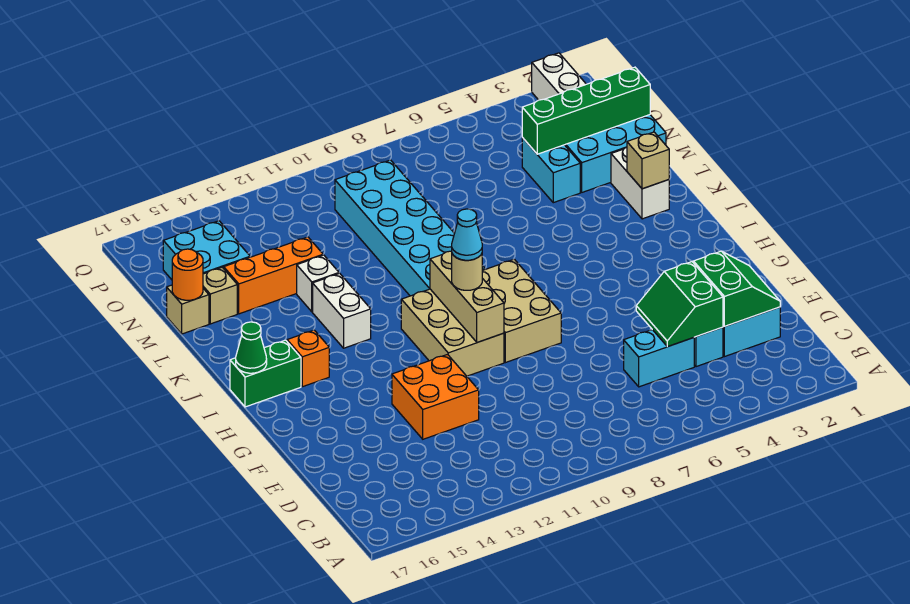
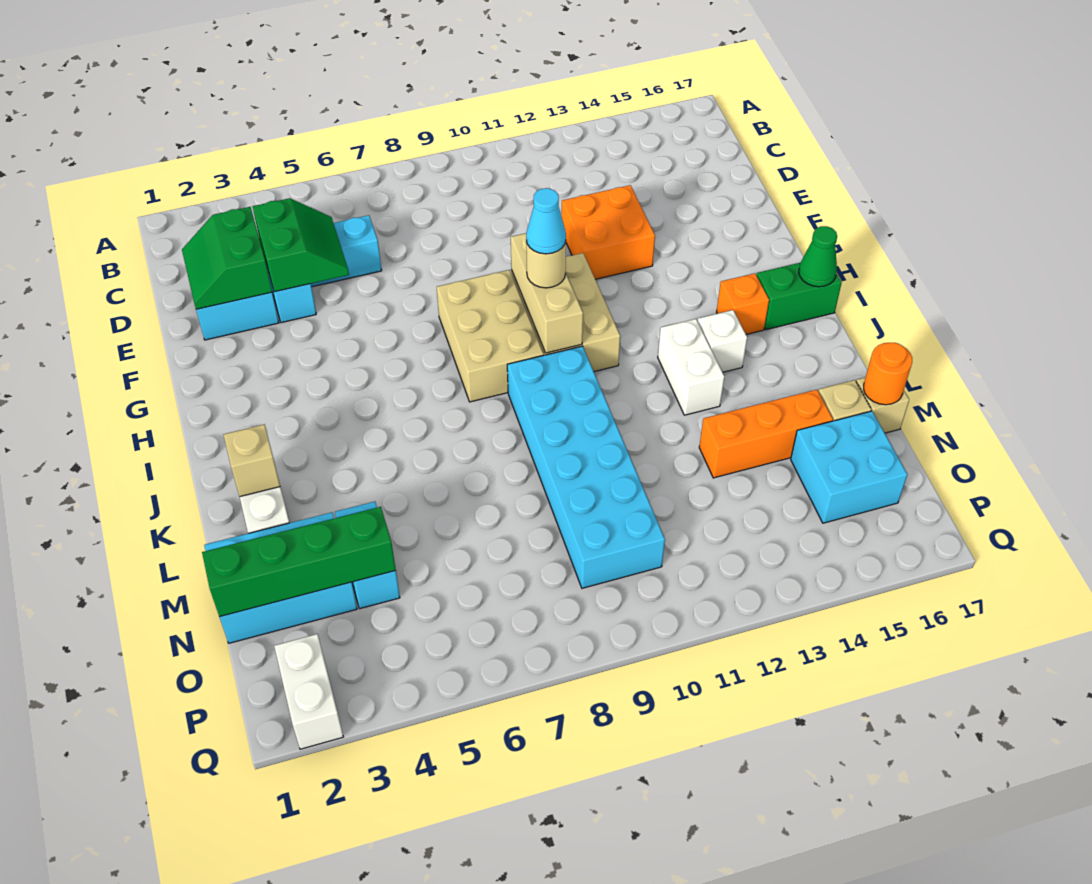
white brick L13 level 1 -> white brick J14 level 1

